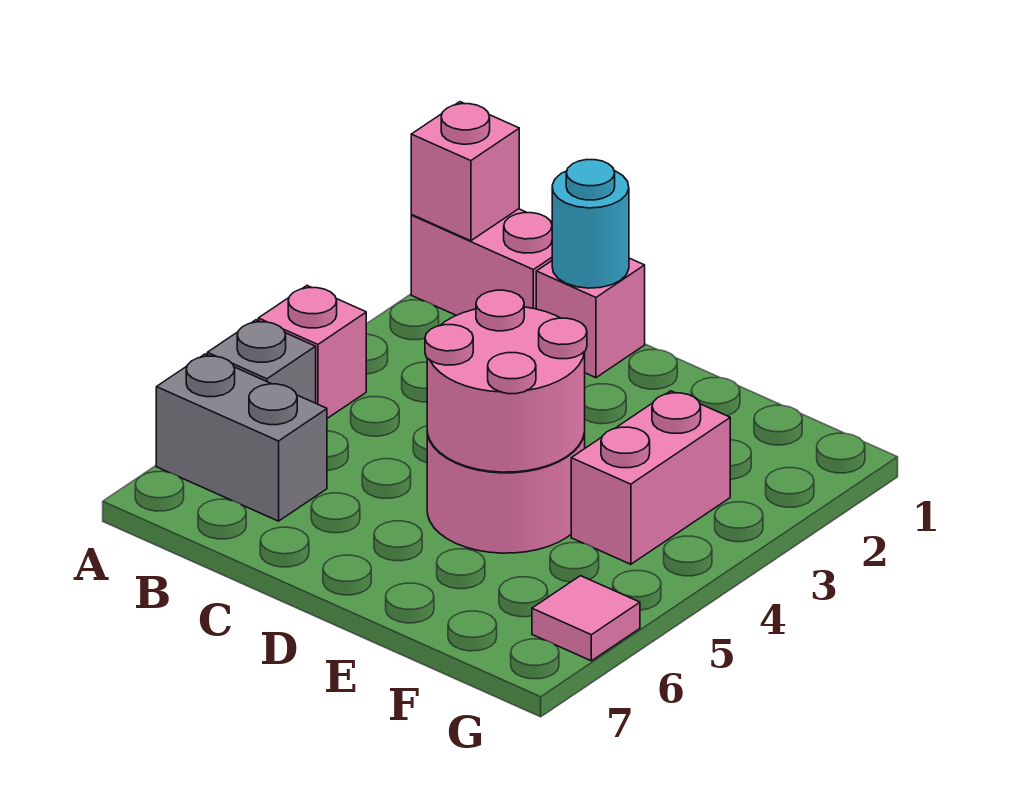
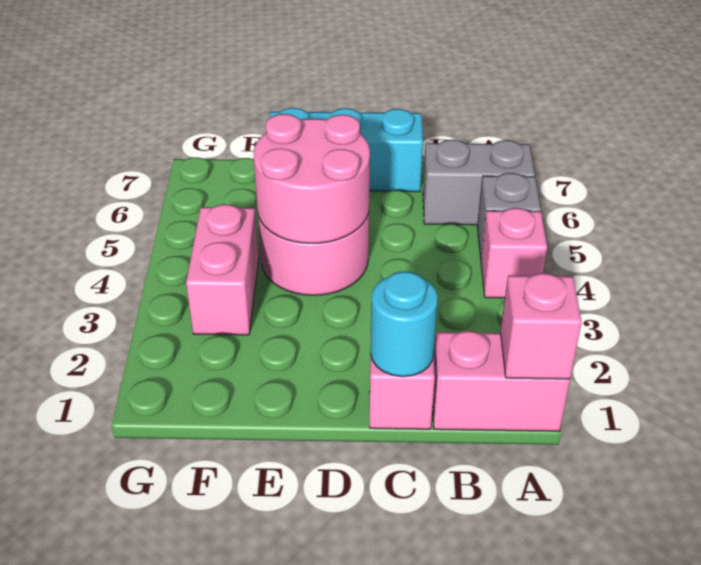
none -> cyan brick C7:E7 level 1
pink tile G6 level 1 -> none

